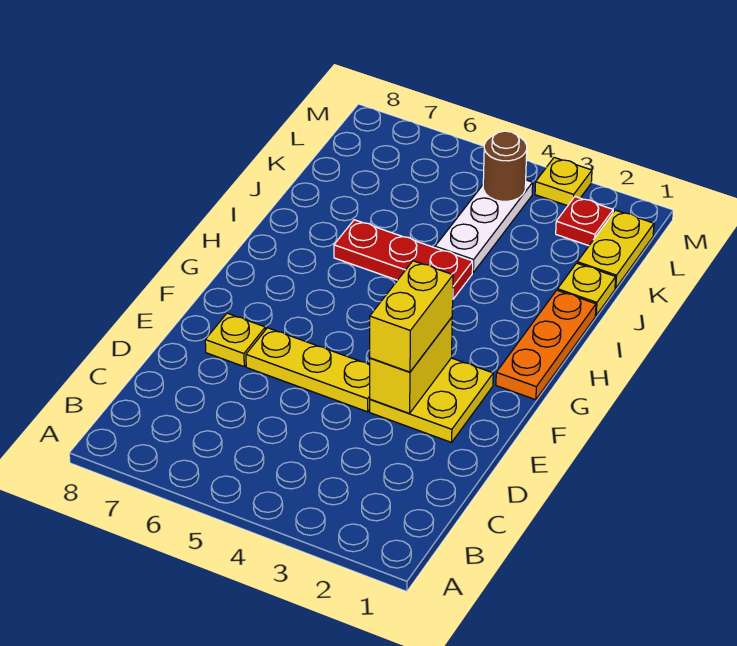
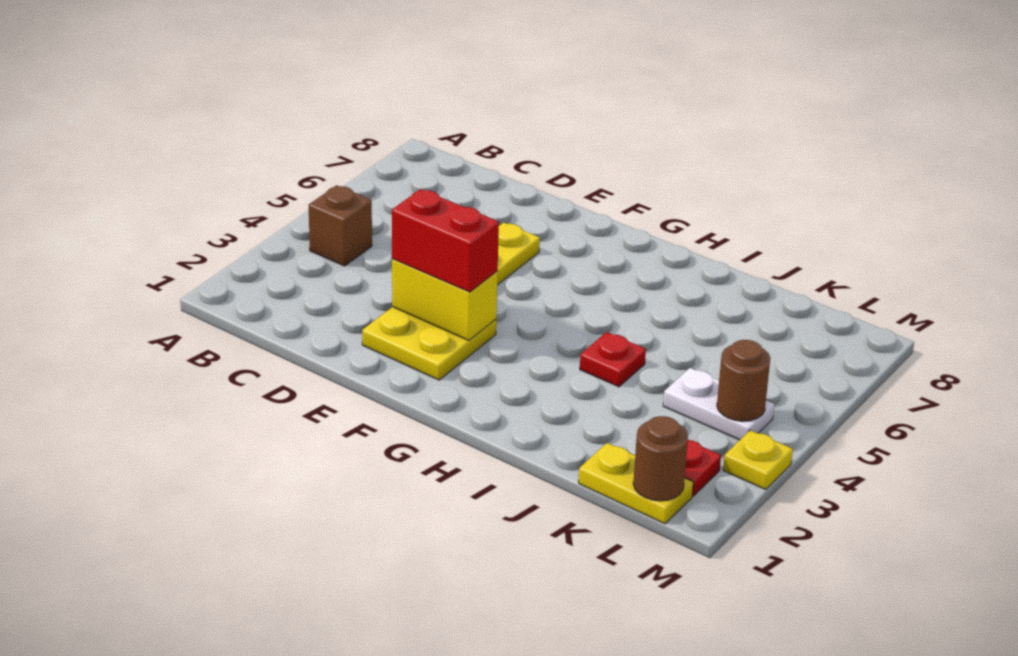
none -> brown brick B4 level 1
yellow brick E3:F3 level 3 -> red brick E3:F3 level 3
yellow plate E7 level 1 -> none
orange plate G1:I1 level 1 -> none
red plate I4:I6 level 1 -> red plate I4 level 1
yellow plate J1 level 1 -> none
white plate J4:L4 level 1 -> white plate K4:L4 level 1
none -> brown round brick L1 level 2

